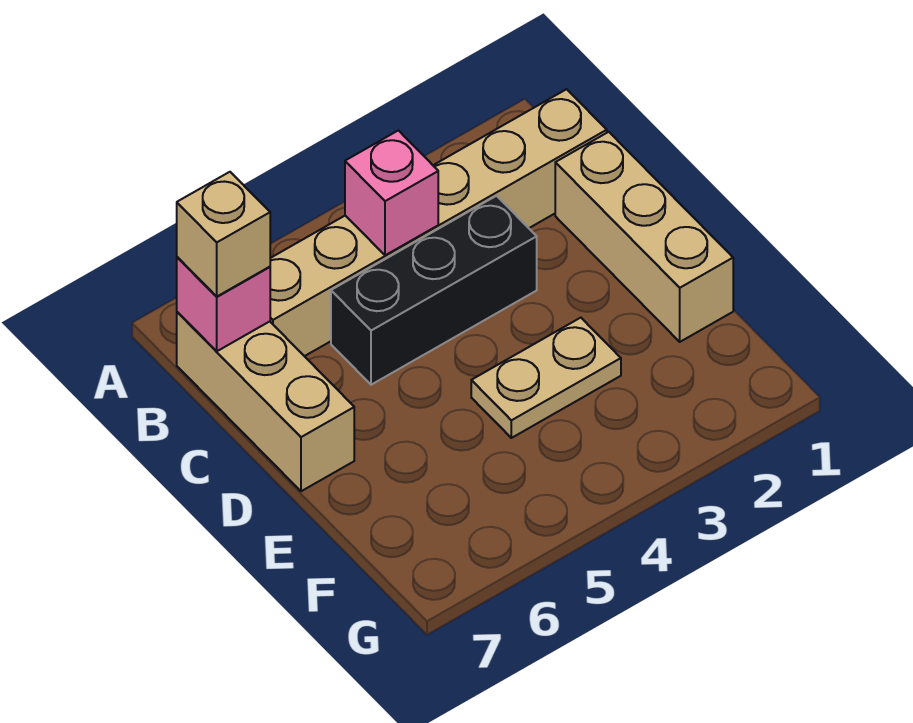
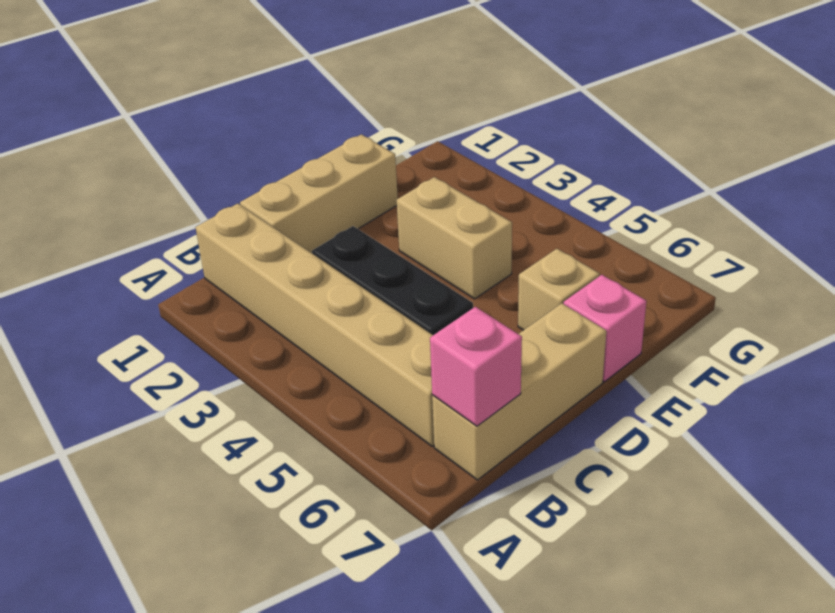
pink brick B4 level 2 -> pink brick E7 level 1
tan brick B7 level 3 -> tan brick E6 level 1
tan plate E3:E4 level 1 -> tan brick E3:E4 level 1

